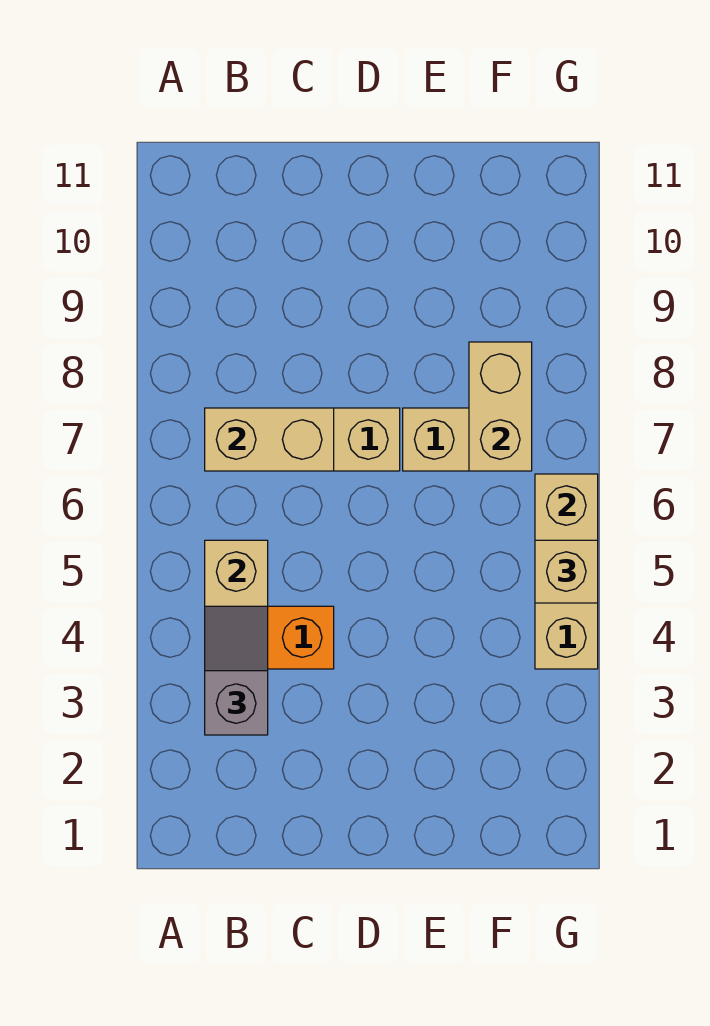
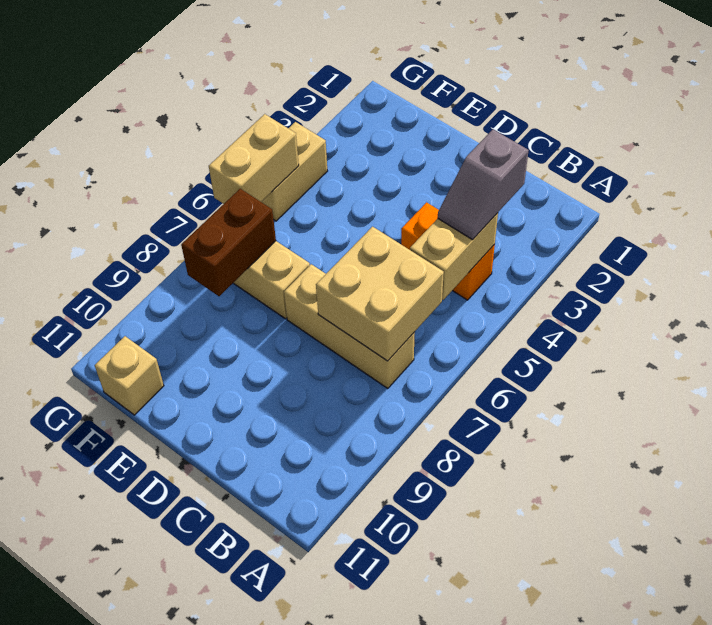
tan brick B7:C7 level 2 -> tan brick B6:C7 level 2
tan brick F7:F8 level 2 -> brown brick F7:F8 level 2
tan brick G5 level 3 -> tan brick F11 level 1

